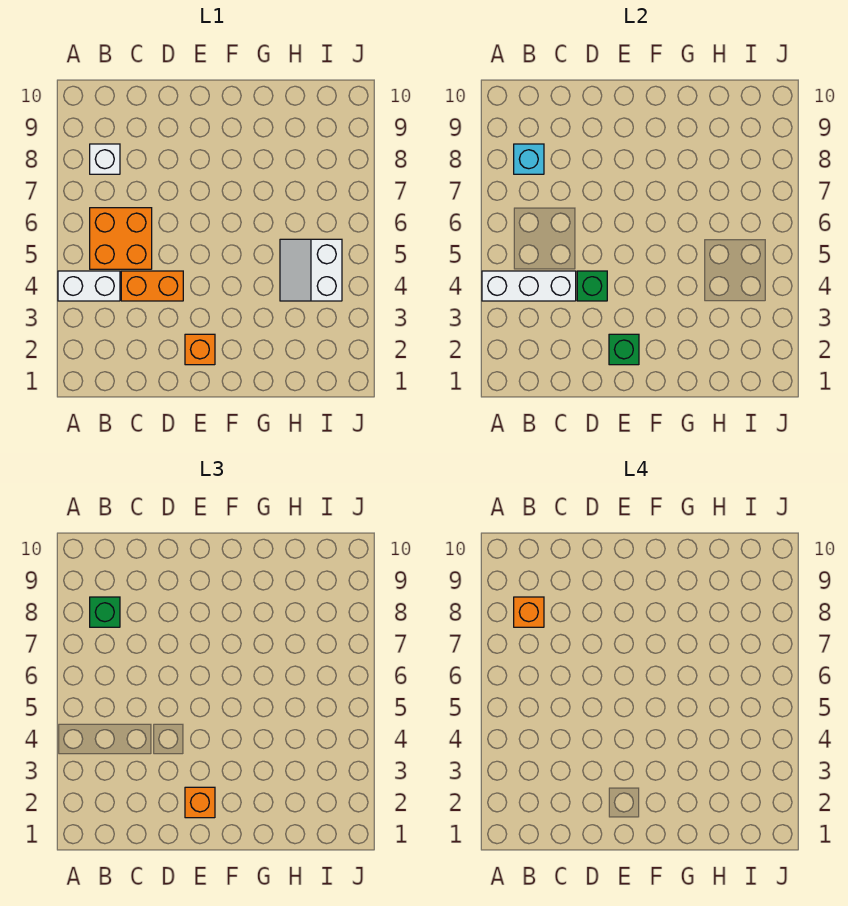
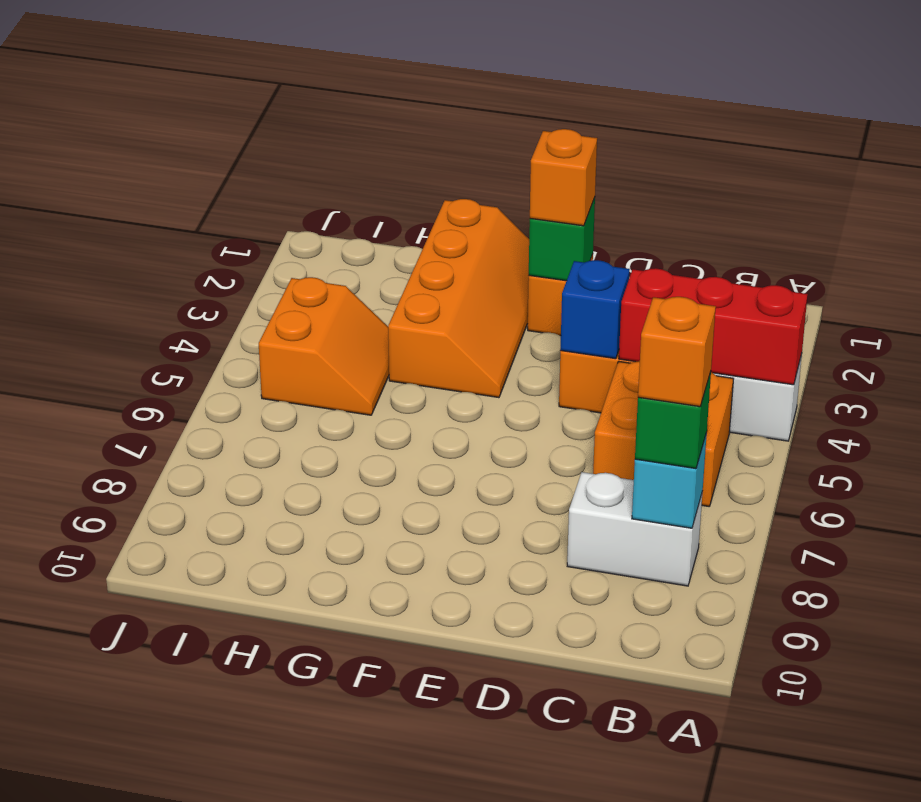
white brick A4:C4 level 2 -> red brick A4:C4 level 2
white brick B8 level 1 -> white brick B8:C8 level 1
green brick D4 level 2 -> blue brick D4 level 2
none -> orange slope F1:G4 level 1 top G
white slope H4:I5 level 1 top I -> orange slope H4:I5 level 1 top I

